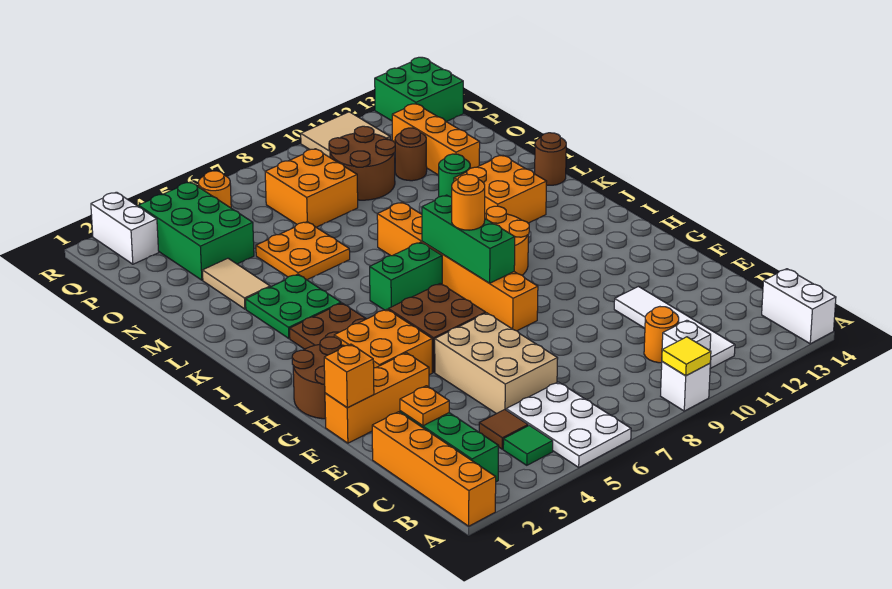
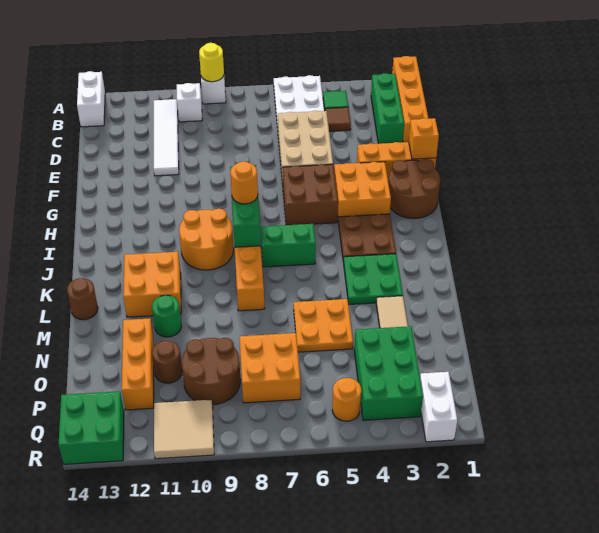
yellow tile A9 level 2 -> yellow round brick A9 level 2
orange round brick C10 level 1 -> none
orange plate D2 level 2 -> none

